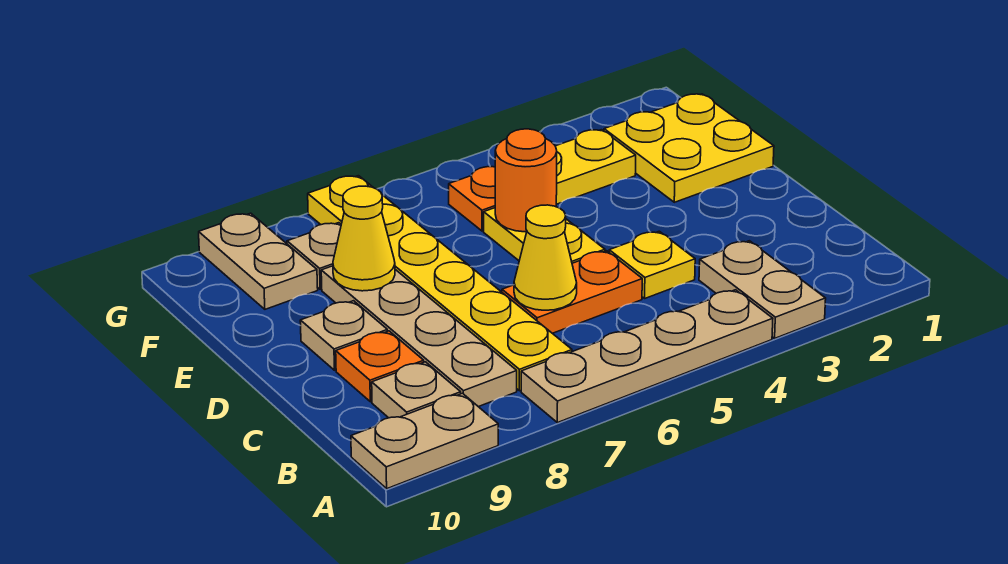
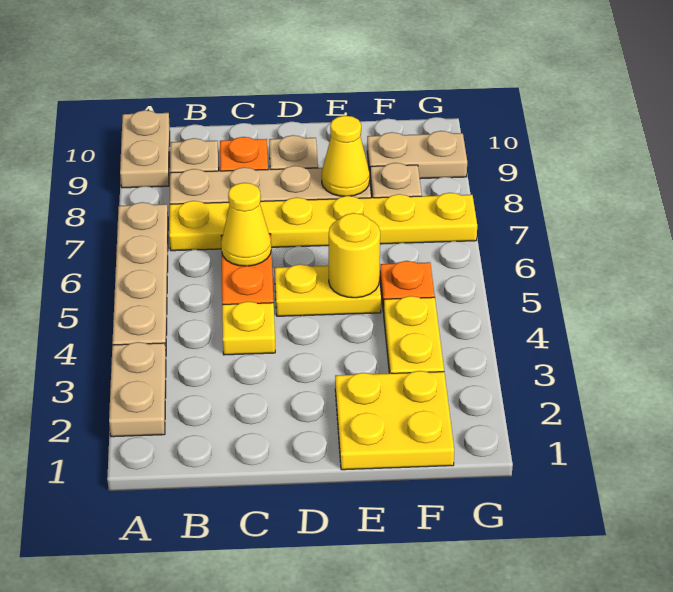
tan plate A3:B3 level 1 -> tan plate A2:A3 level 1
orange round brick E5 level 2 -> yellow round brick E5 level 2

